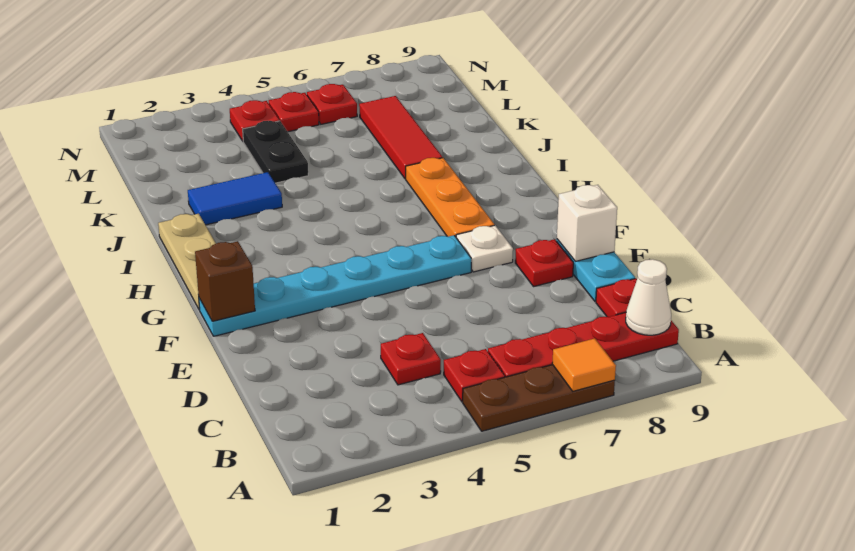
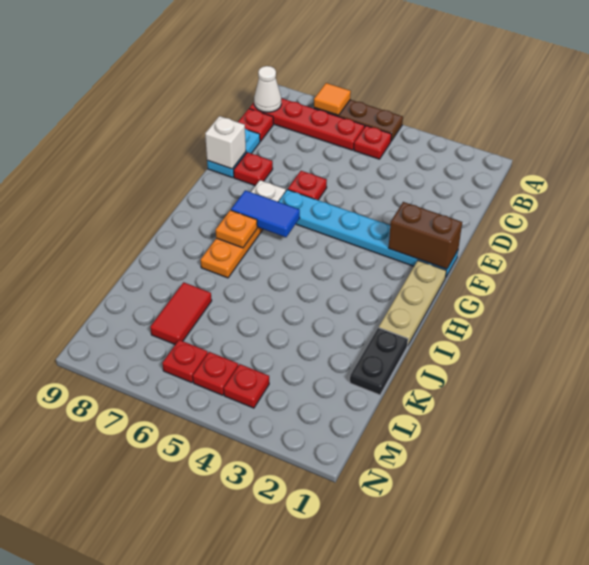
red plate C4 level 1 -> red plate E6 level 1
brown brick F1 level 2 -> brown brick F1:F2 level 2
none -> orange plate H7 level 2
blue tile J2:J3 level 1 -> blue tile G6:G7 level 2
red tile J7:L7 level 1 -> red tile K7:L7 level 1
black plate K4:L4 level 1 -> black plate J1:K1 level 1

